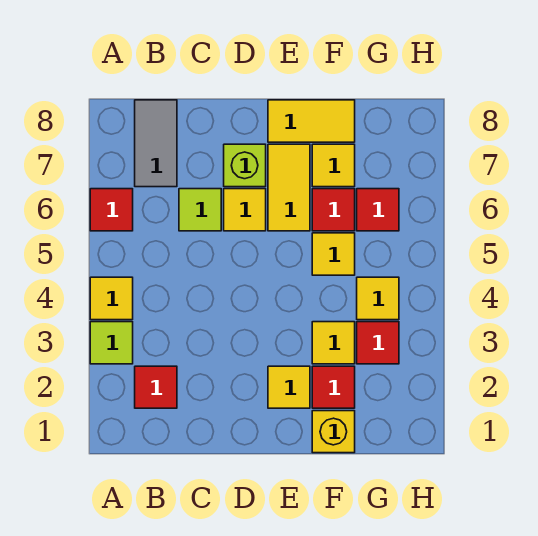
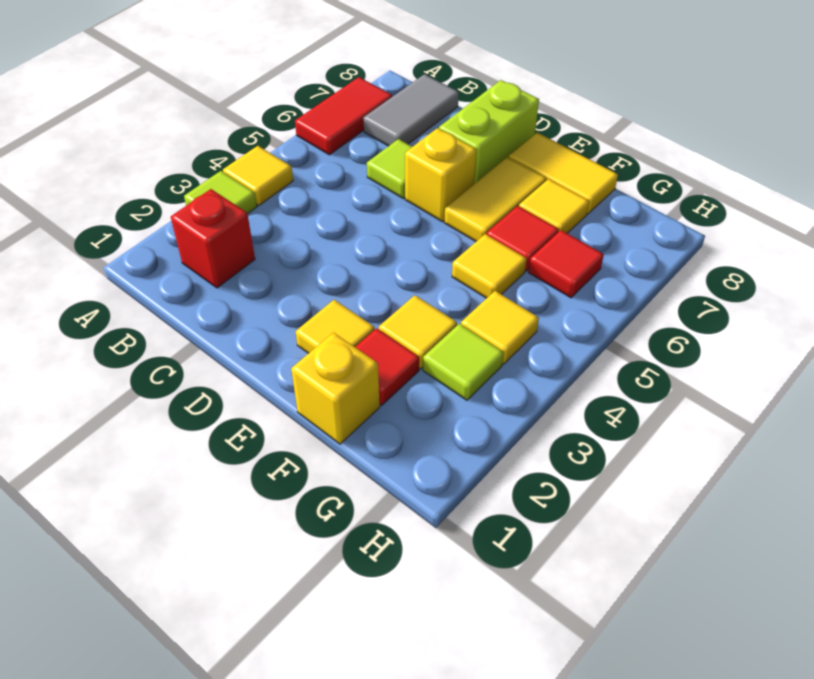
red tile A6 level 1 -> red tile A6:A7 level 1
red tile B2 level 1 -> red brick B2 level 1
yellow tile D6 level 1 -> yellow brick D6 level 1
lime brick D7 level 1 -> lime brick D7:D8 level 1
red tile G3 level 1 -> lime tile G3 level 1

